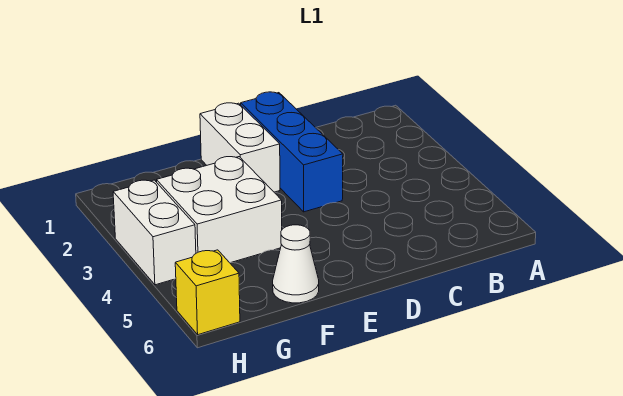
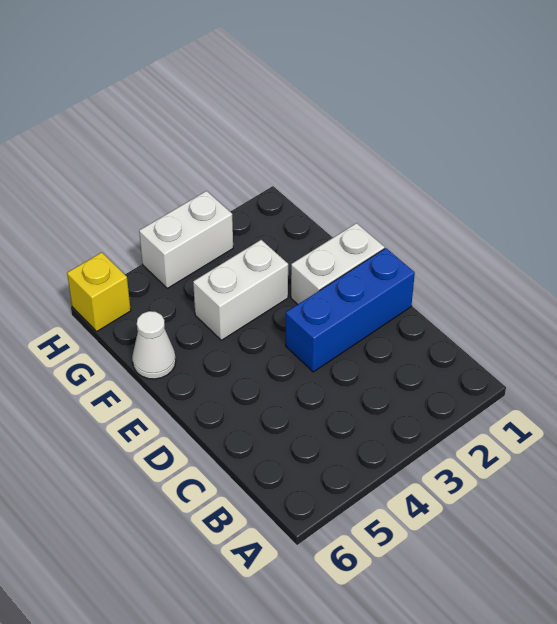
white brick F3:G4 level 1 -> white brick F3:F4 level 1

